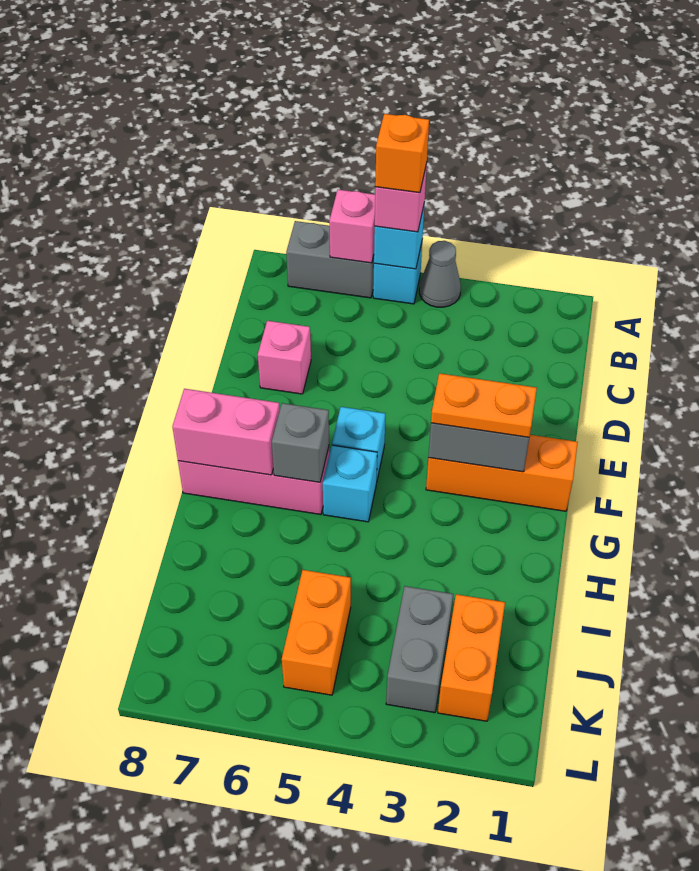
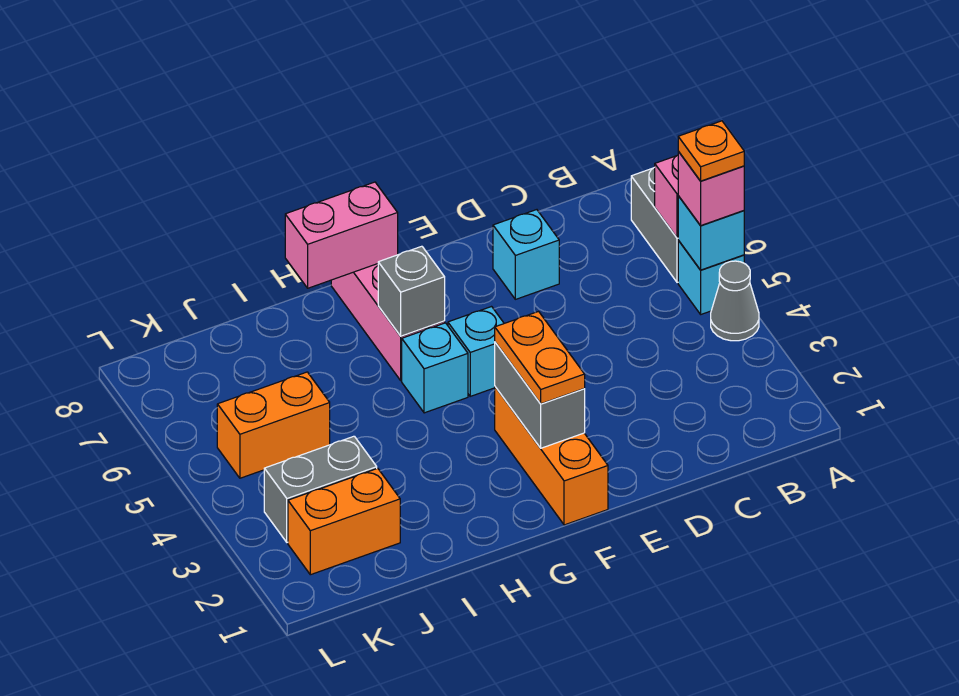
orange brick A5 level 4 -> orange plate A5 level 4
pink brick D7 level 1 -> cyan brick D7 level 1
pink brick G7:G8 level 2 -> pink brick G8:H8 level 2

